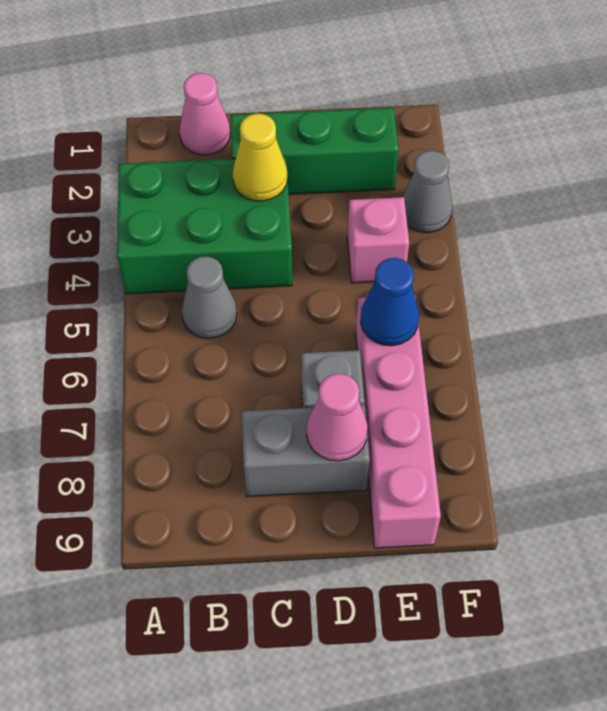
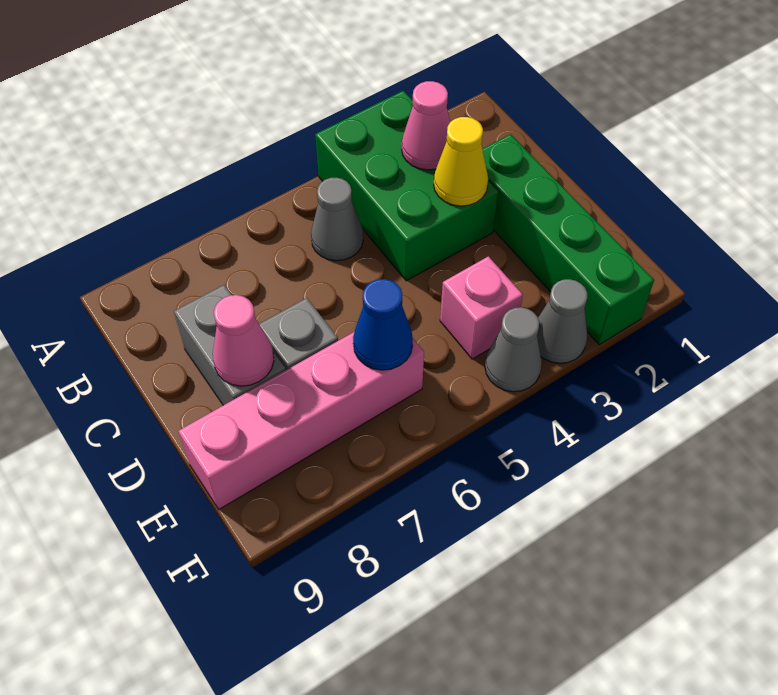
pink cone B1 level 1 -> pink cone B3 level 2
green brick C2:E2 level 1 -> green brick C2:F2 level 1
none -> grey cone F4 level 1

